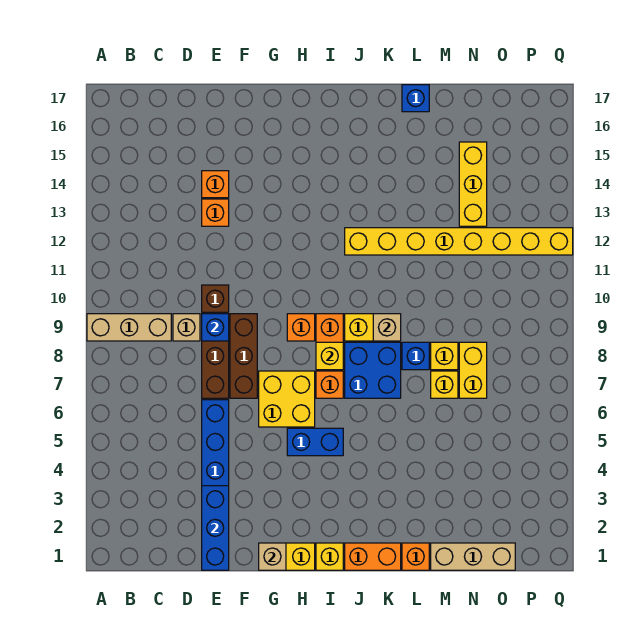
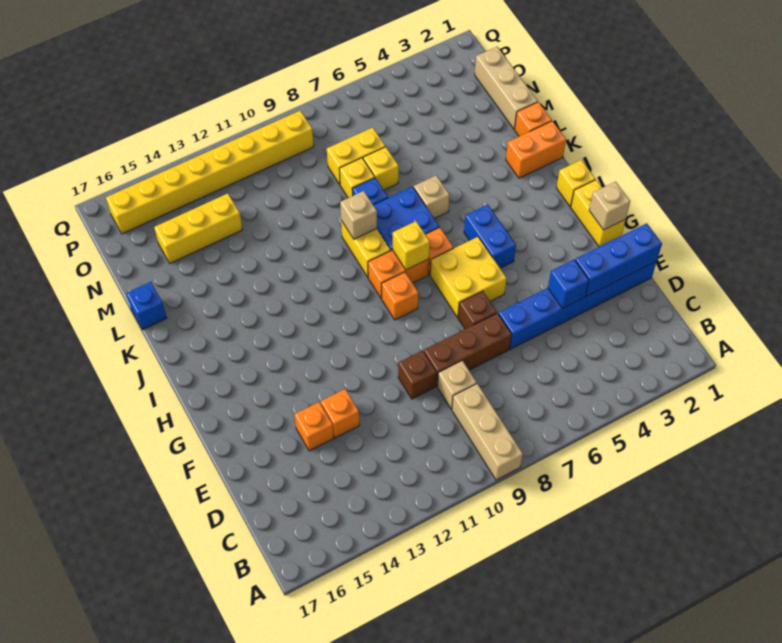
blue brick E9 level 2 -> blue brick E4 level 2
brown brick F7:F9 level 1 -> brown brick F7 level 1
orange brick J1:K1 level 1 -> orange brick K1:K2 level 1
yellow brick J12:Q12 level 1 -> yellow brick P9:P16 level 1
none -> tan brick K6 level 1

